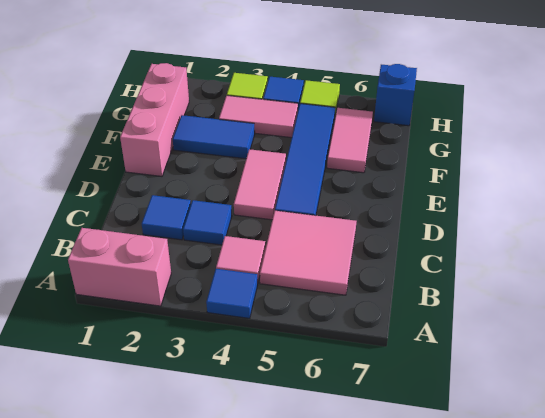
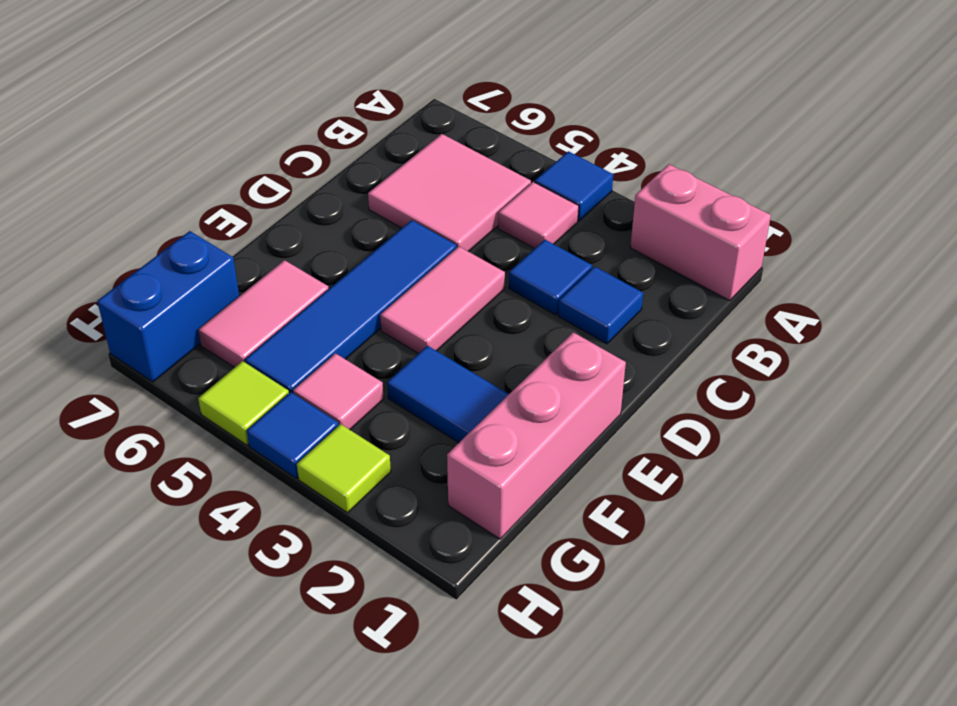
pink tile G3:G4 level 1 -> pink tile G4 level 1
blue brick H7 level 1 -> blue brick G7:H7 level 1

